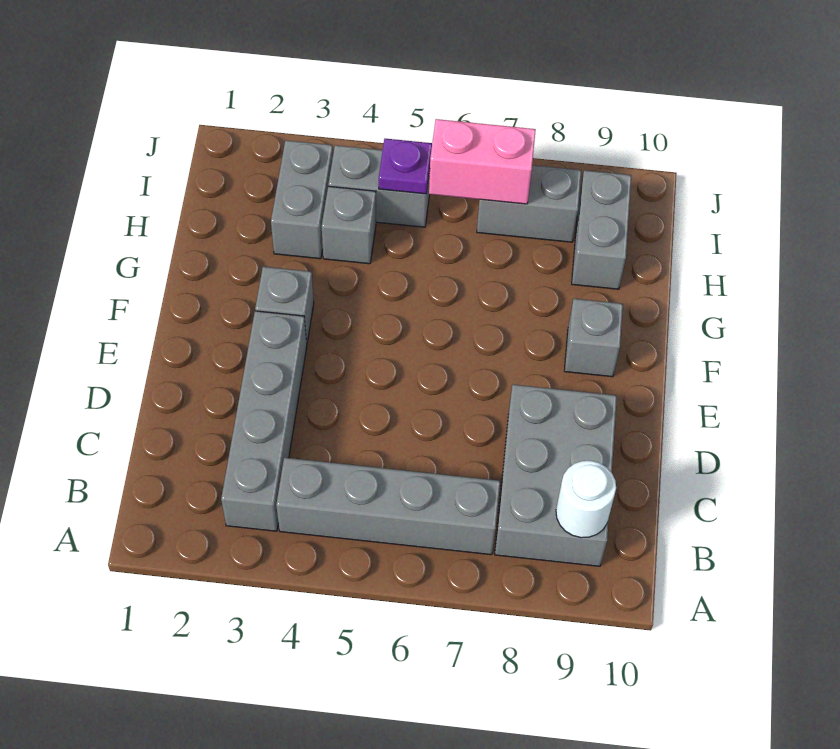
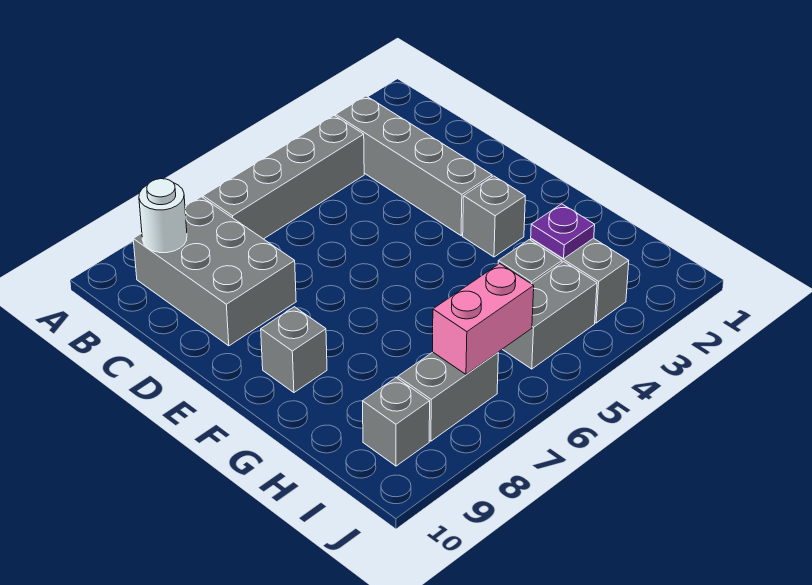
grey brick H9:I9 level 1 -> grey brick I9 level 1
purple plate I5 level 2 -> purple plate H3 level 2

